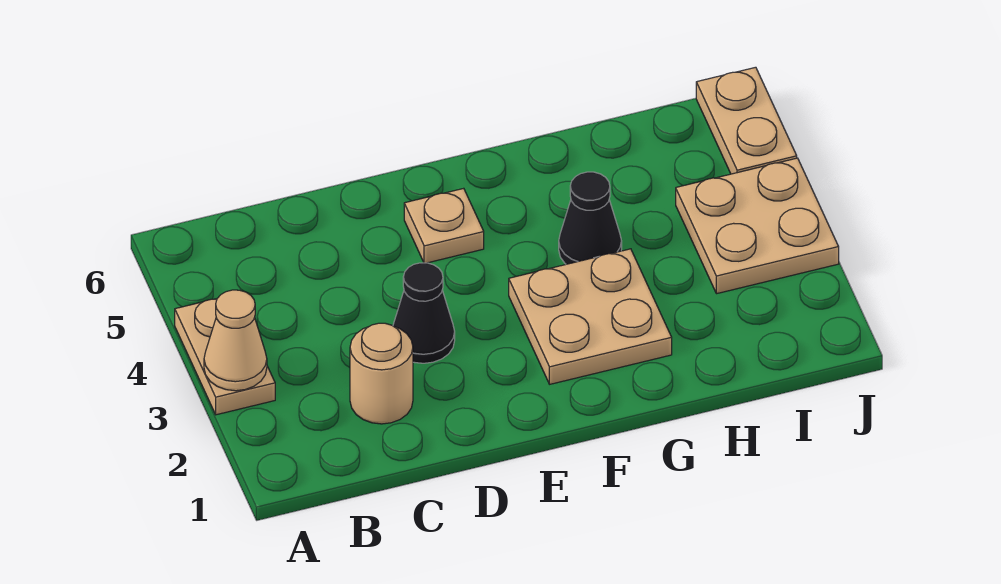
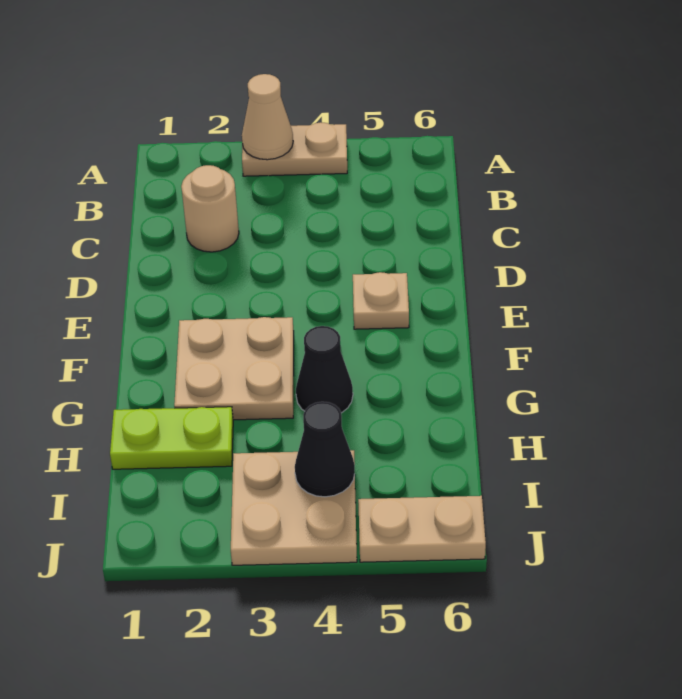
black cone D3 level 1 -> black cone I4 level 2
none -> lime plate H1:H2 level 1

